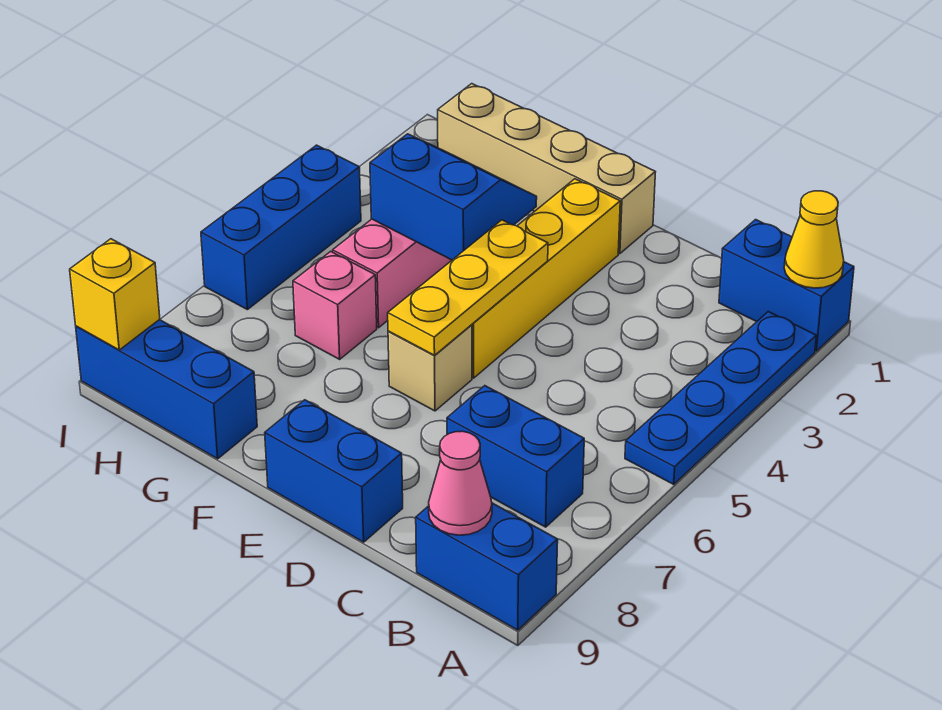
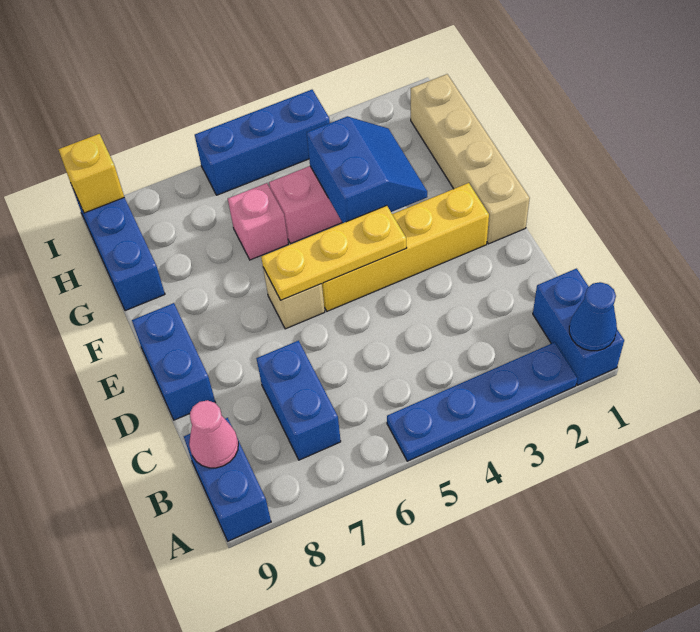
yellow cone A1 level 2 -> blue cone A1 level 2

